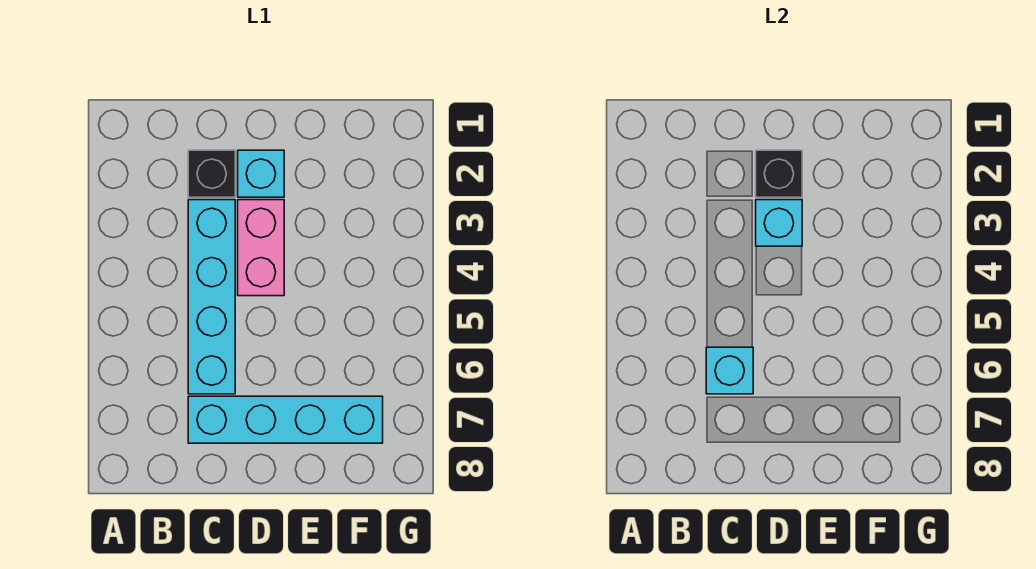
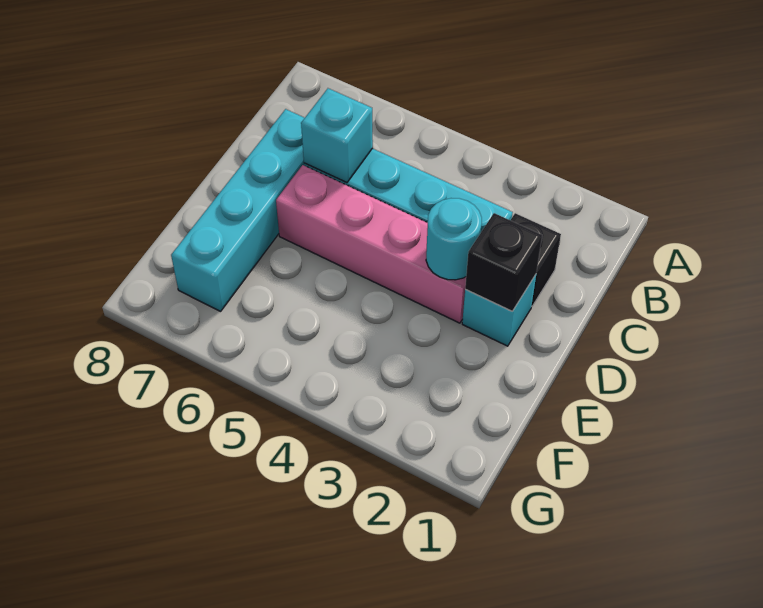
pink brick D3:D4 level 1 -> pink brick D3:D6 level 1
cyan brick D3 level 2 -> cyan round brick D3 level 2

